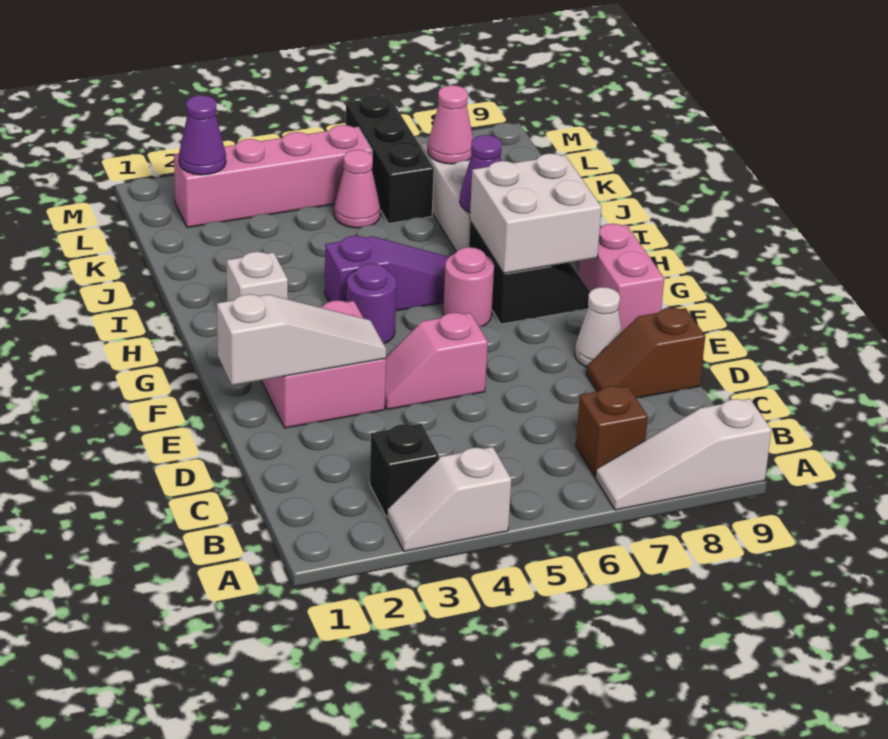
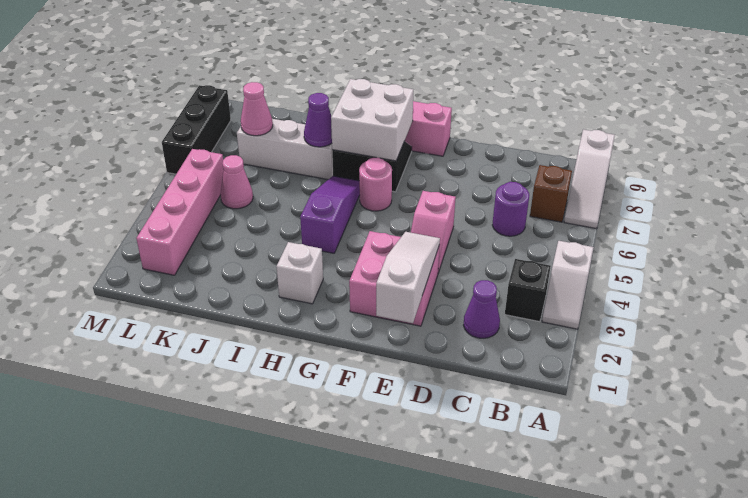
brown slope D8:D9 level 1 top 9 -> none
white cone E8 level 1 -> none
purple round brick G4 level 1 -> purple round brick C6 level 1
black brick K6:M6 level 1 -> black brick M6:M8 level 1
purple cone L2 level 2 -> purple cone C2 level 1

